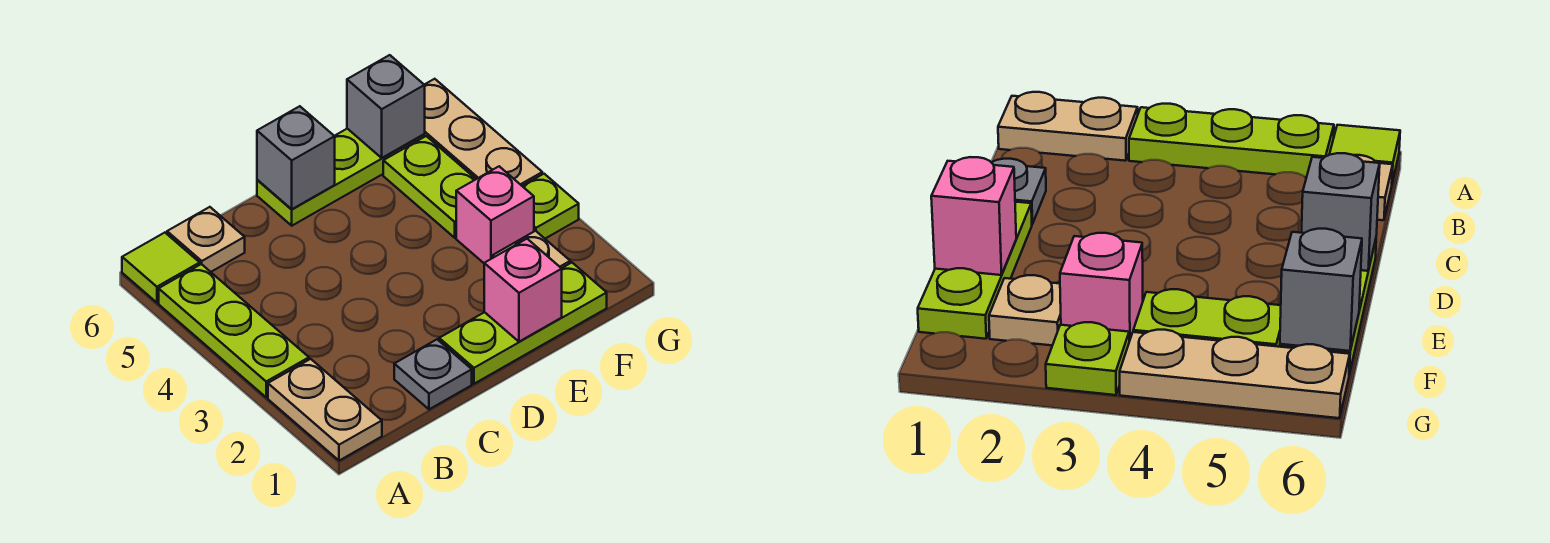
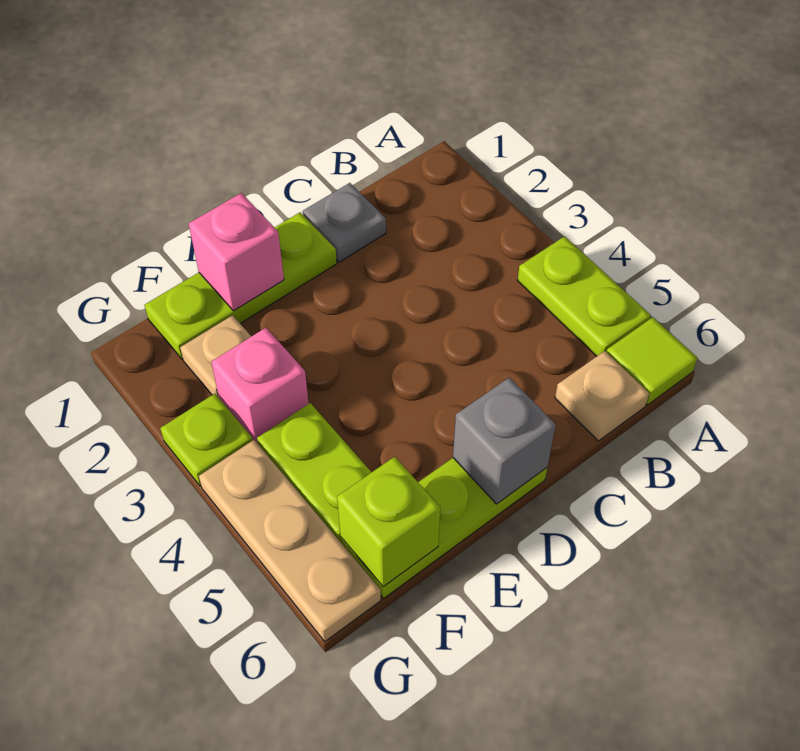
tan plate A1:A2 level 1 -> none
lime plate A3:A5 level 1 -> lime plate A4:A5 level 1
grey brick F6 level 2 -> lime brick F6 level 2

